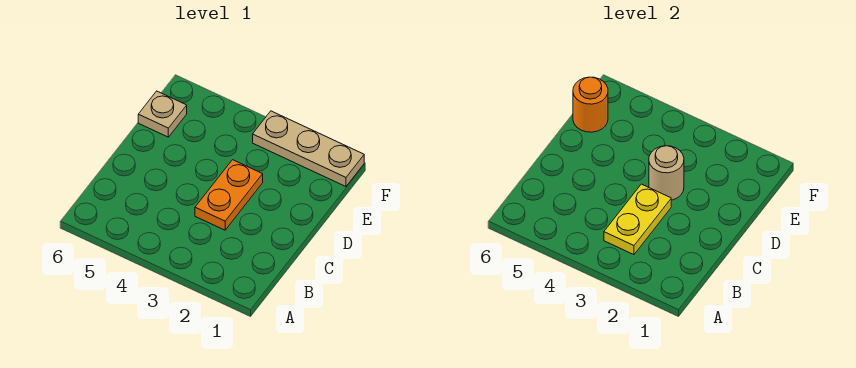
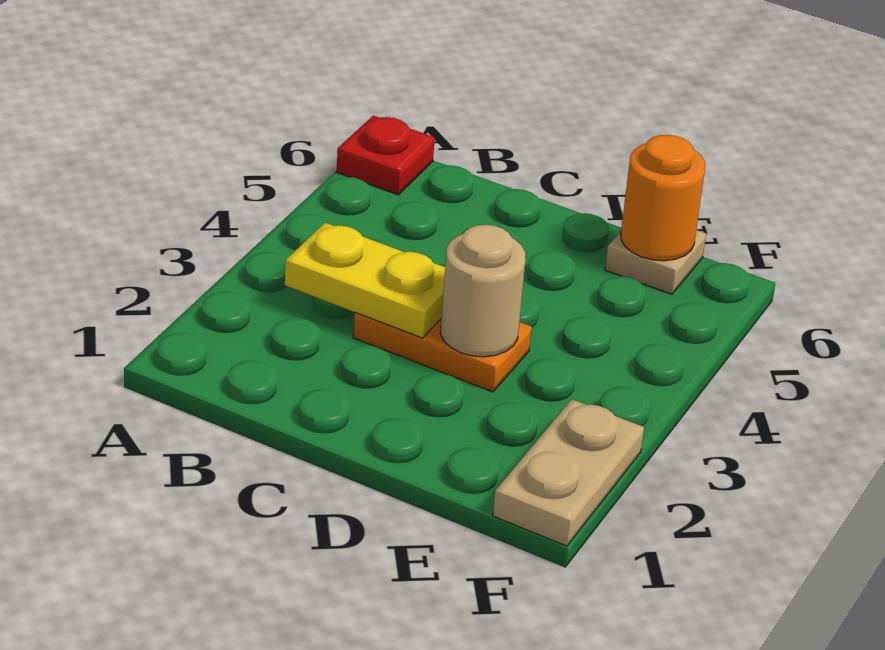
none -> red plate A6 level 1
tan plate F1:F3 level 1 -> tan plate F1:F2 level 1

